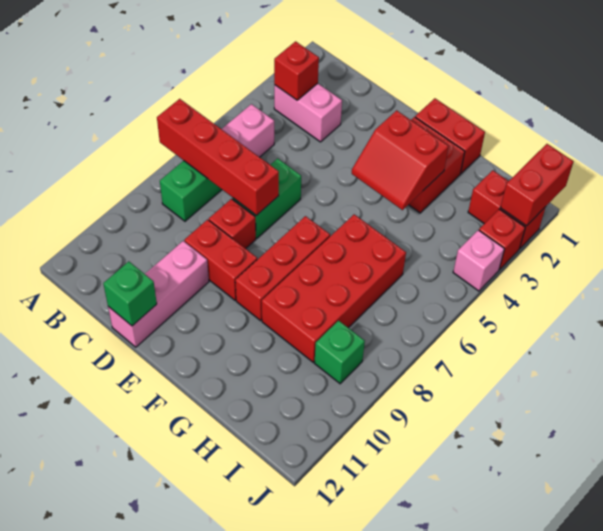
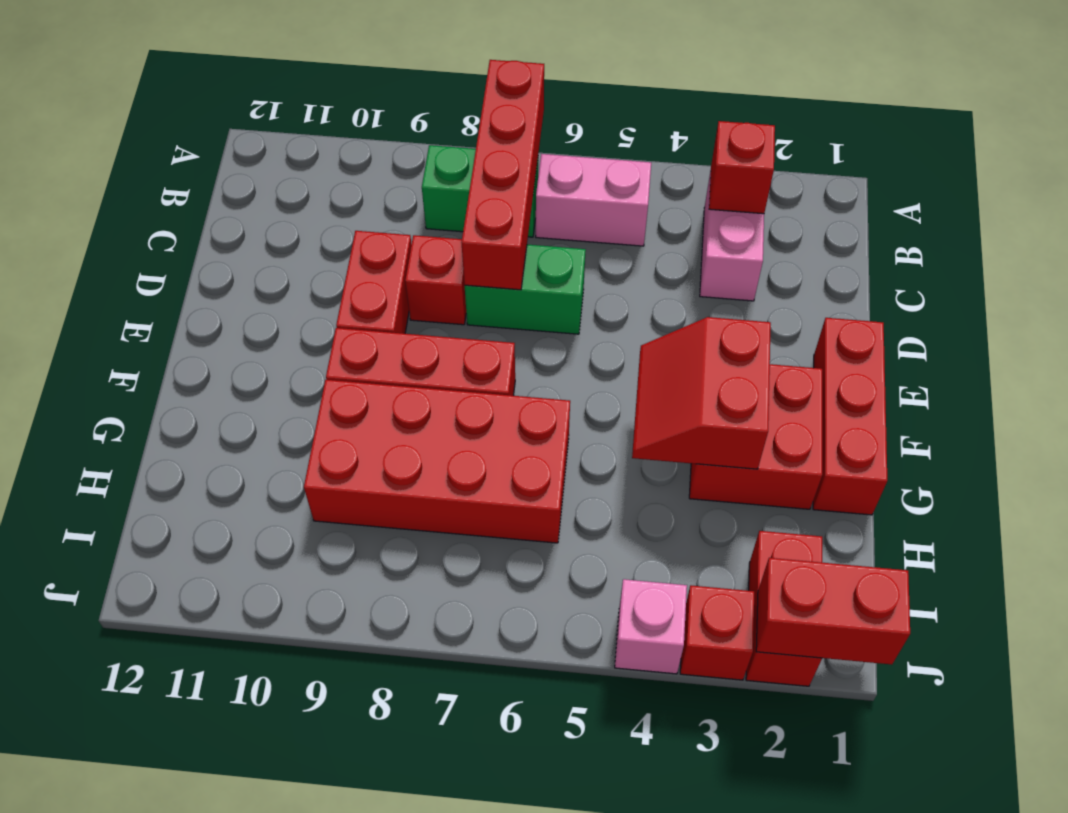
pink brick D10:D12 level 1 -> none
green brick D12 level 2 -> none
red brick F1:G1 level 1 -> red brick E1:G1 level 1
green brick I9 level 1 -> none

